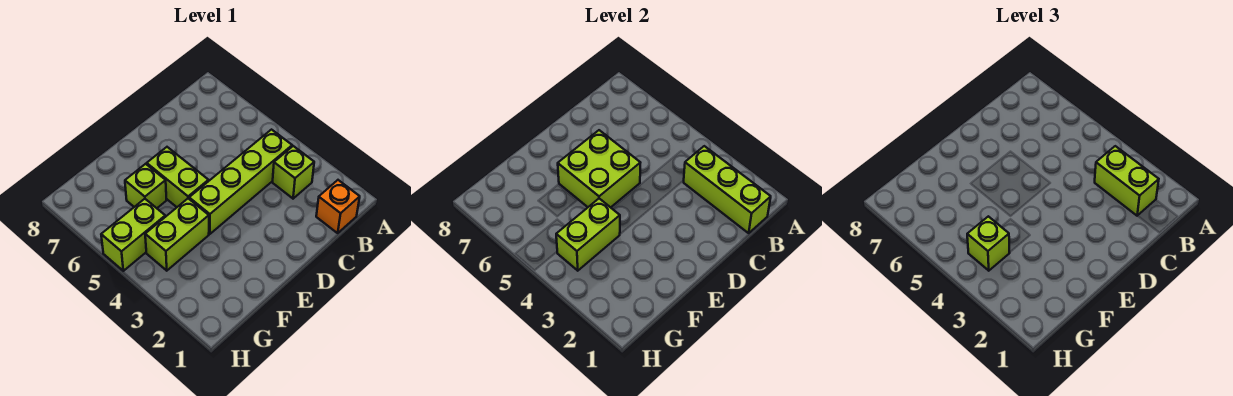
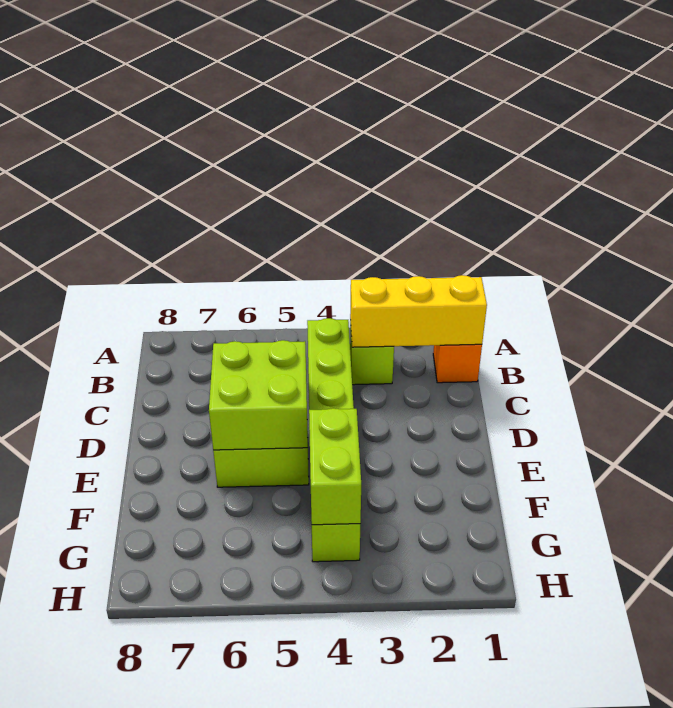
lime brick B1:B3 level 2 -> yellow brick B1:B3 level 2
lime brick B2:B3 level 3 -> none
lime brick F6 level 1 -> none
lime brick G4 level 3 -> none
lime brick G5:H5 level 1 -> none

